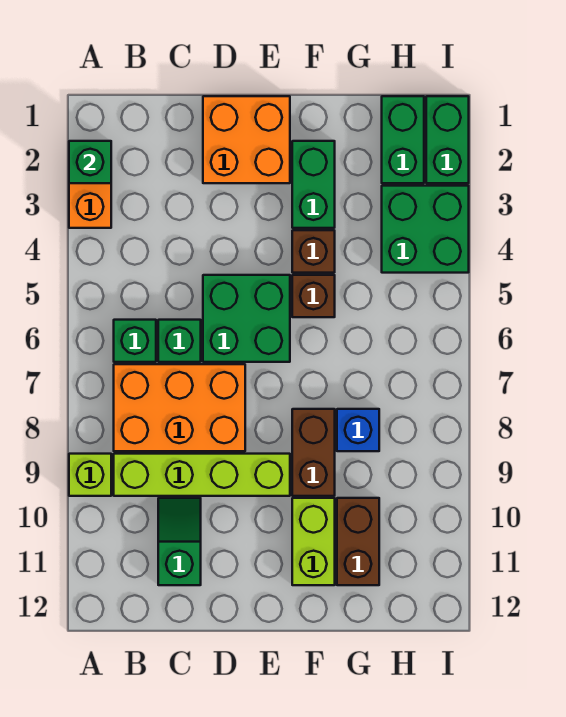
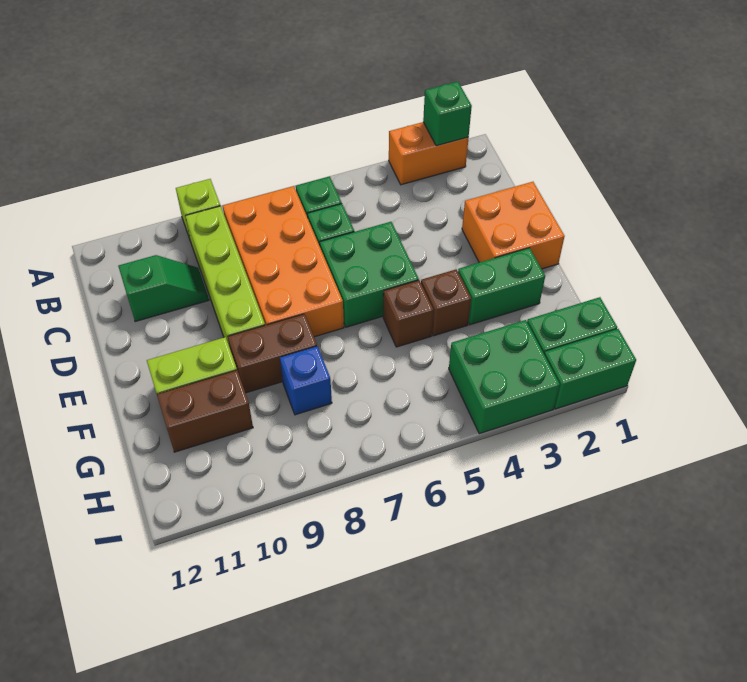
orange brick B7:D8 level 1 -> orange brick B7:E8 level 1

